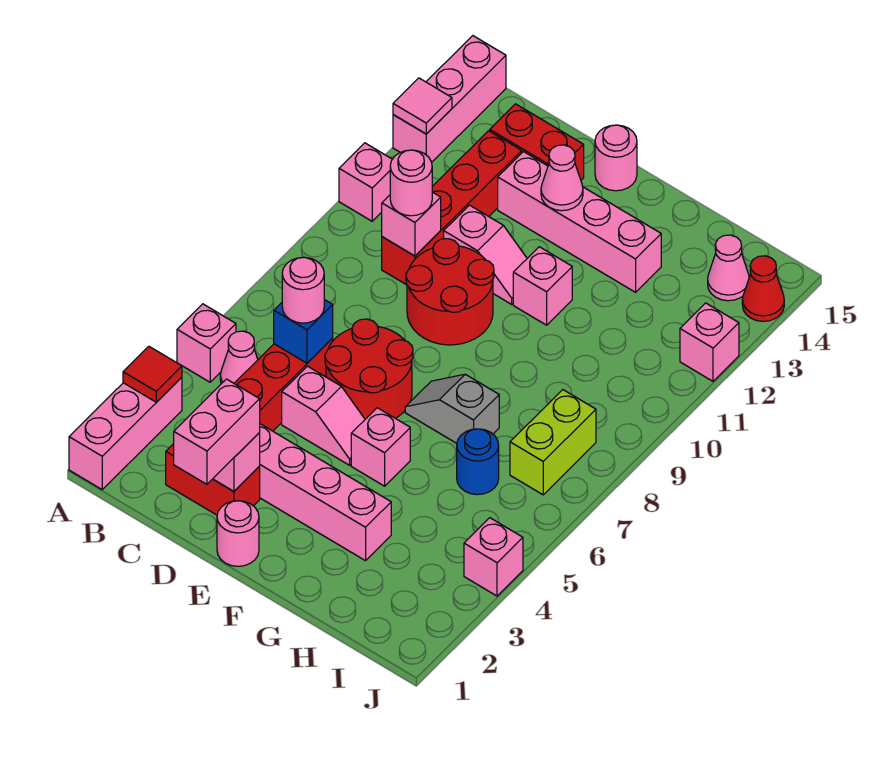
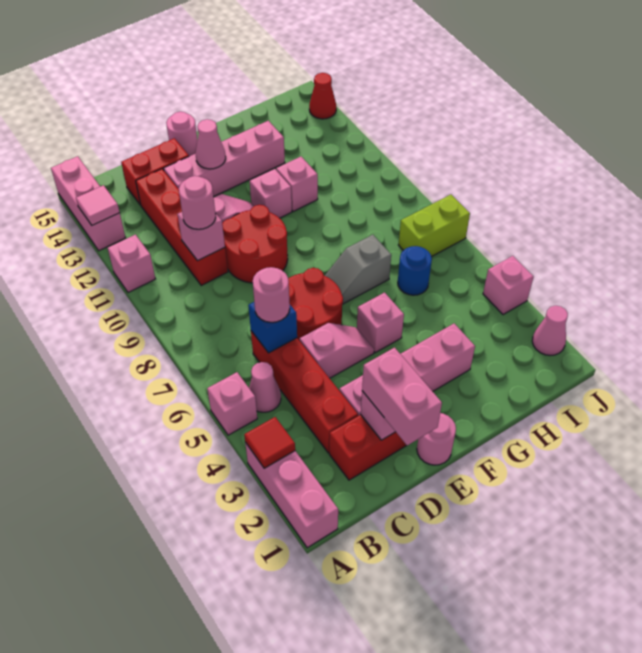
lime brick I7:I8 level 1 -> lime brick I7:J7 level 1
pink cone I14 level 1 -> pink cone J2 level 1
pink brick J12 level 1 -> pink brick G11 level 1

